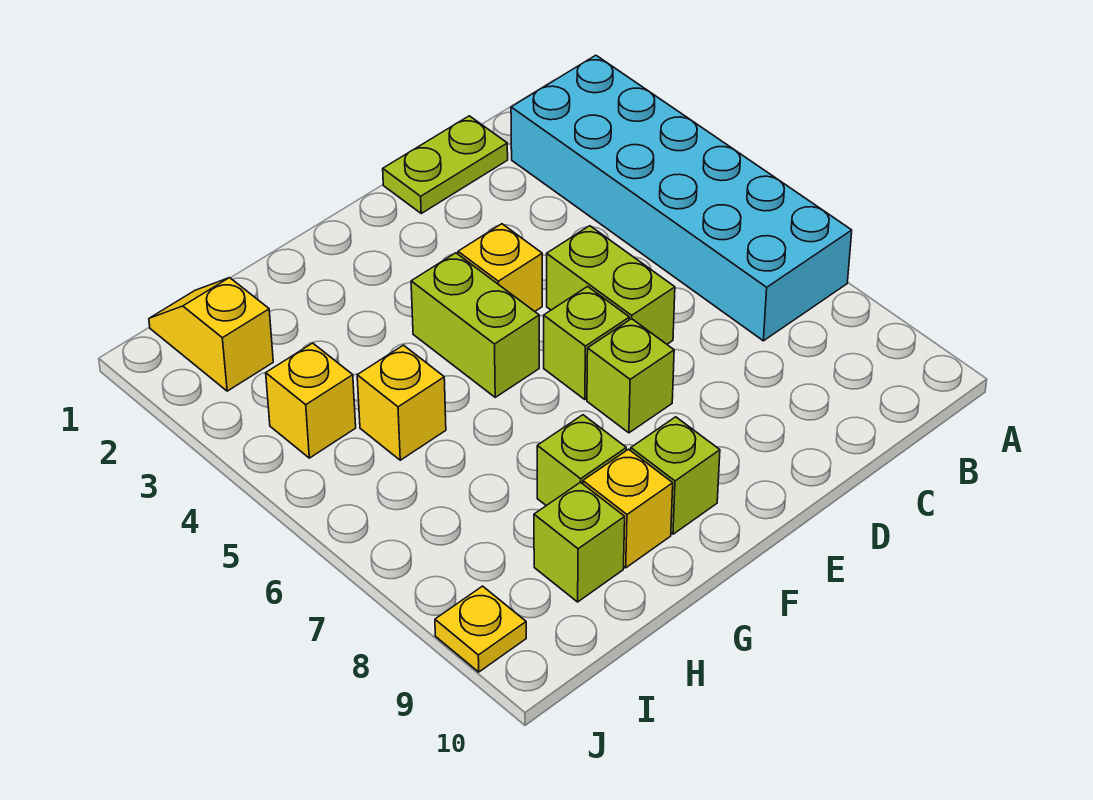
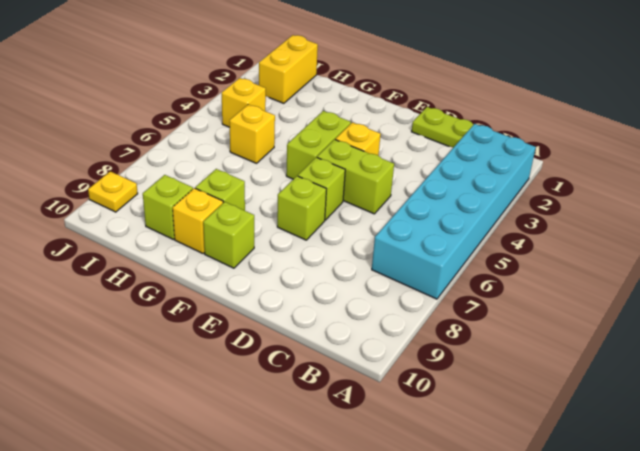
lime brick D5:D6 level 1 -> lime brick D5:E5 level 1
yellow slope I1:I2 level 1 top 2 -> yellow brick I1:I2 level 1

